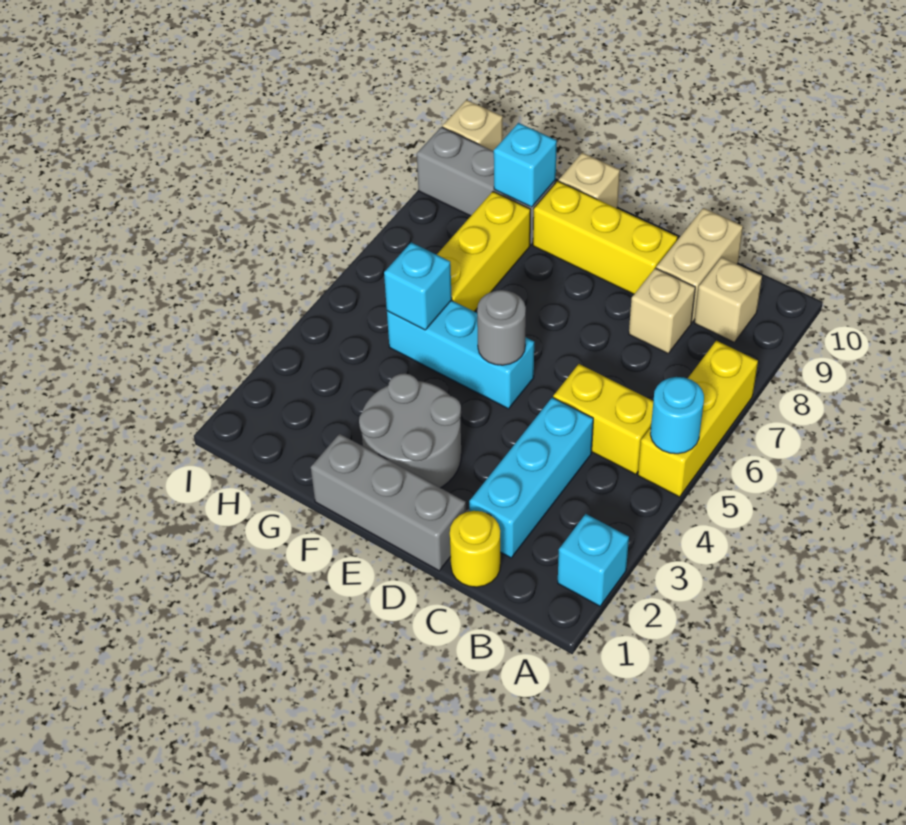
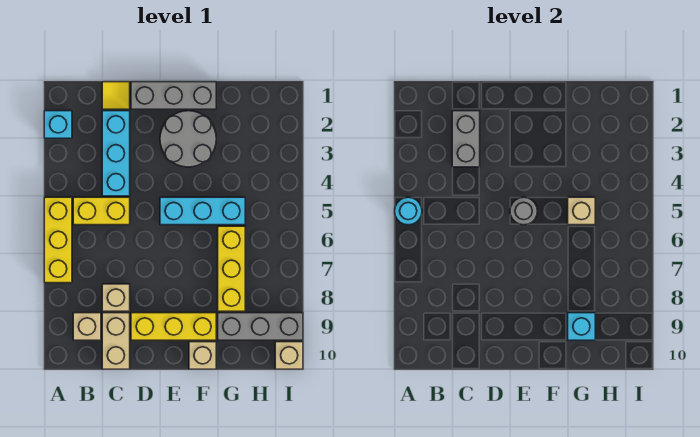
yellow round brick C1 level 1 -> yellow tile C1 level 1
none -> grey brick C2:C3 level 2
cyan brick G5 level 2 -> tan brick G5 level 2

